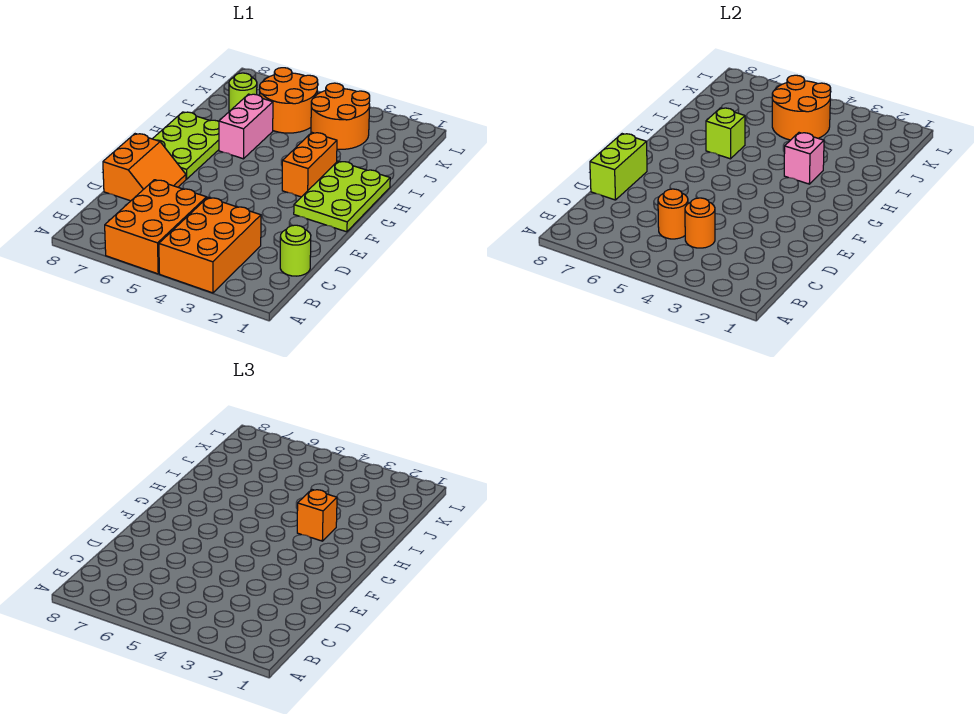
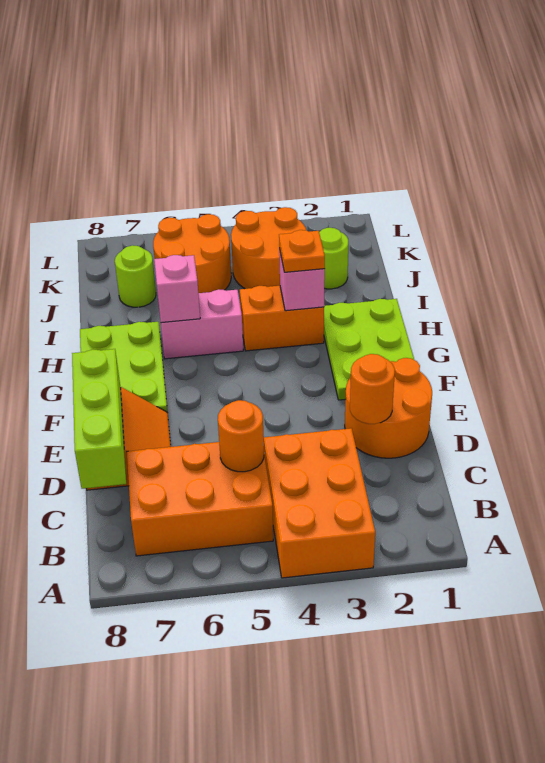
orange brick A5:C6 level 1 -> orange brick B5:C7 level 1
lime round brick C1 level 1 -> lime round brick J2 level 1
orange round brick C4 level 2 -> orange round brick D2 level 2
lime brick D8:E8 level 2 -> lime brick C8:E8 level 2
orange brick G3:H3 level 1 -> orange brick H3:H4 level 1
orange brick H3 level 3 -> orange plate H3 level 3
pink brick H6:I6 level 1 -> pink brick H5:H6 level 1
lime brick H6 level 2 -> pink brick H6 level 2
orange round brick J4:K5 level 2 -> orange round brick D1:E2 level 1

